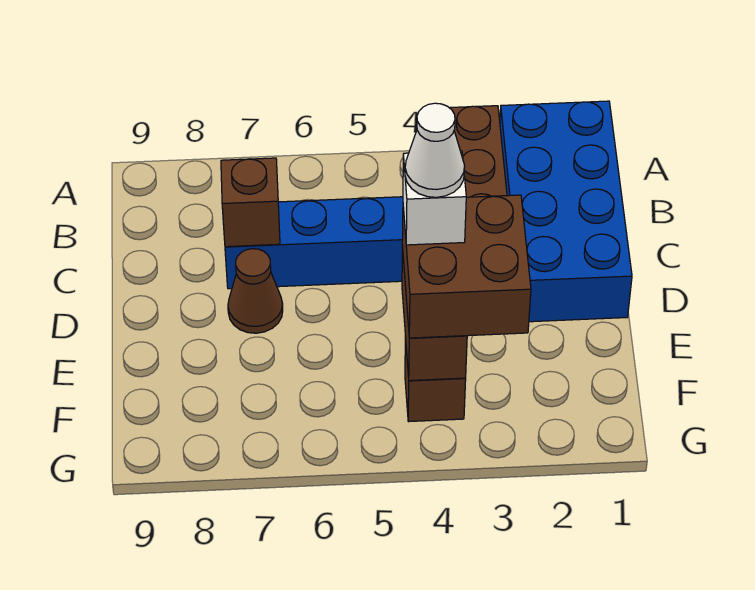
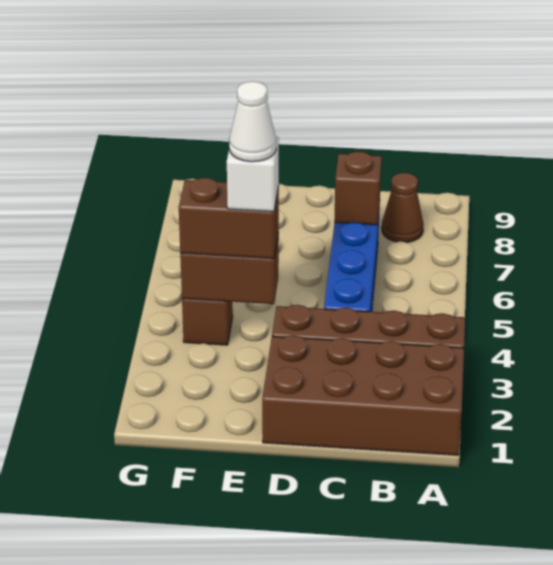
blue brick A1:D2 level 1 -> brown brick A1:D2 level 1
brown cone D7 level 1 -> brown cone B8 level 1
brown brick E3:F4 level 3 -> brown brick E4:F4 level 3

